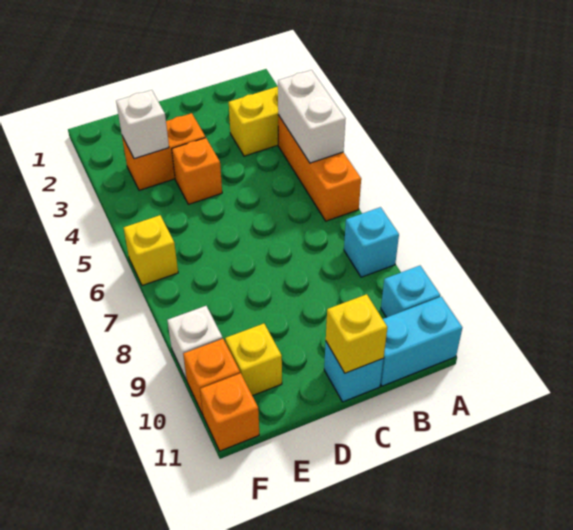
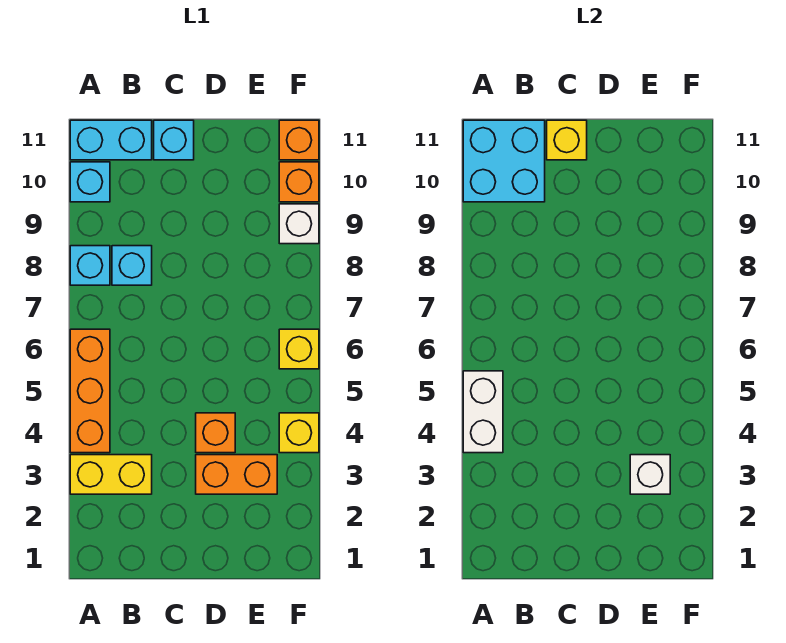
none -> cyan brick A10:B11 level 2
none -> cyan brick B8 level 1
yellow brick E10 level 1 -> yellow brick F4 level 1

